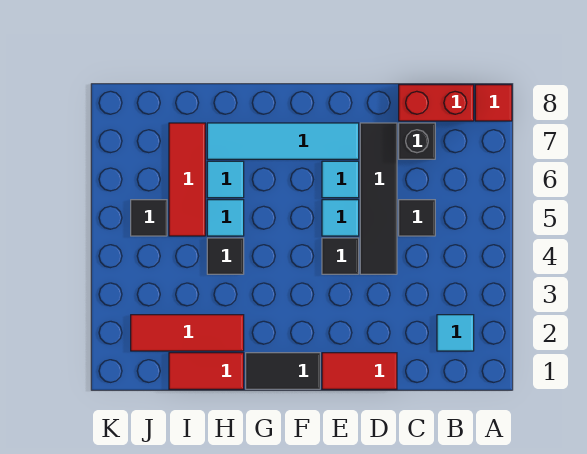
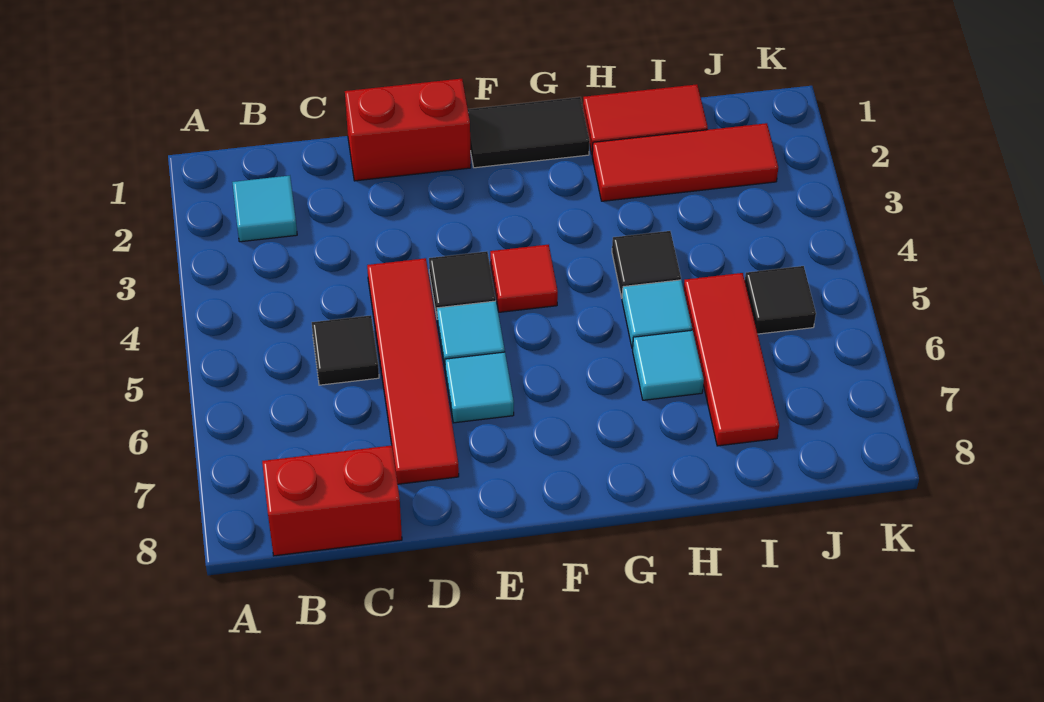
red tile A8 level 1 -> red tile F4 level 1
black brick C7 level 1 -> none
red tile D1:E1 level 1 -> red brick D1:E1 level 1
black tile D4:D7 level 1 -> red tile D4:D7 level 1
cyan tile E7:H7 level 1 -> none

